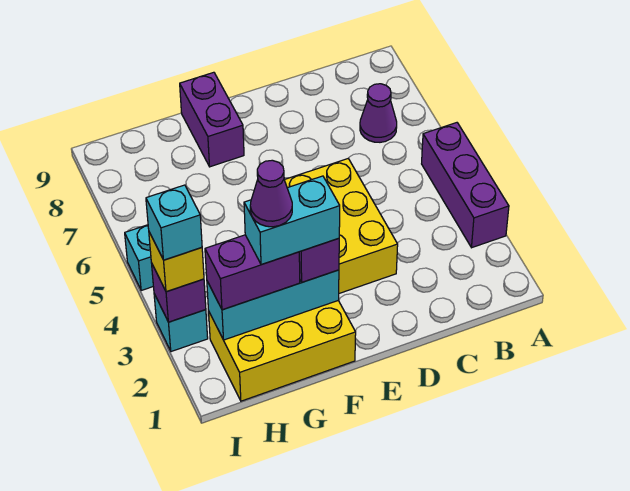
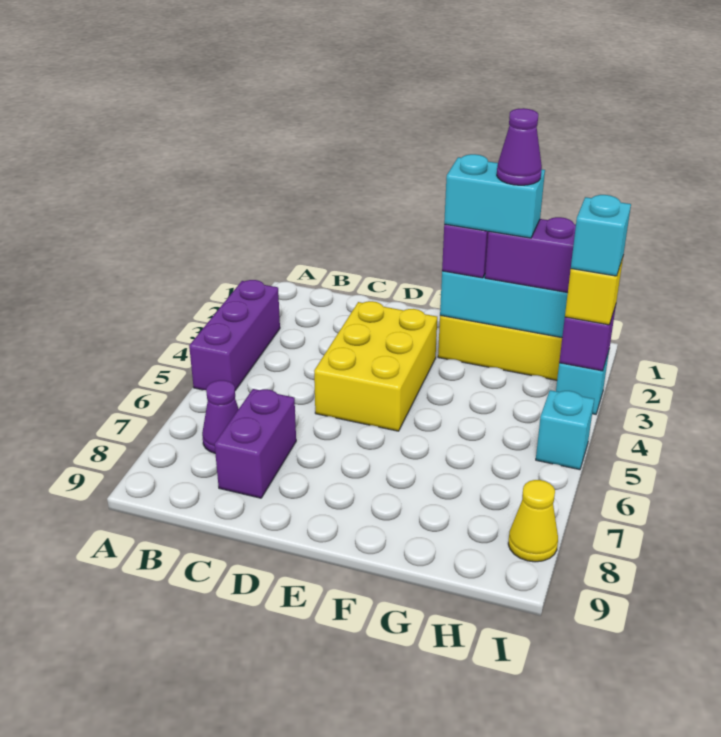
purple brick F8:F9 level 1 -> purple brick C7:C8 level 1
none -> yellow cone I8 level 1

